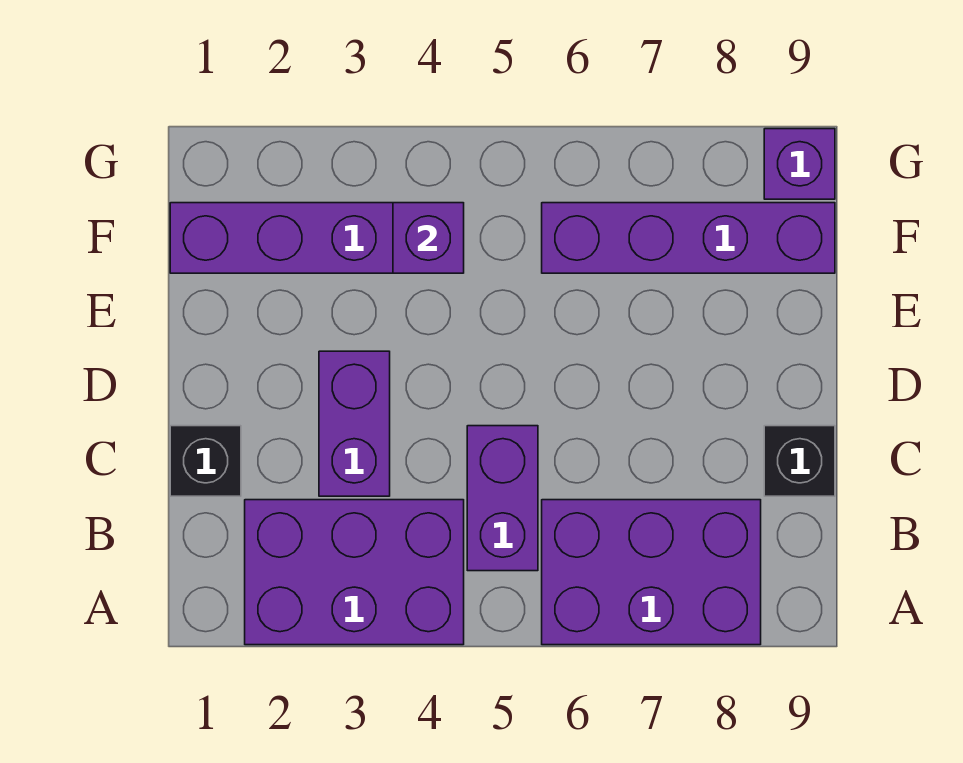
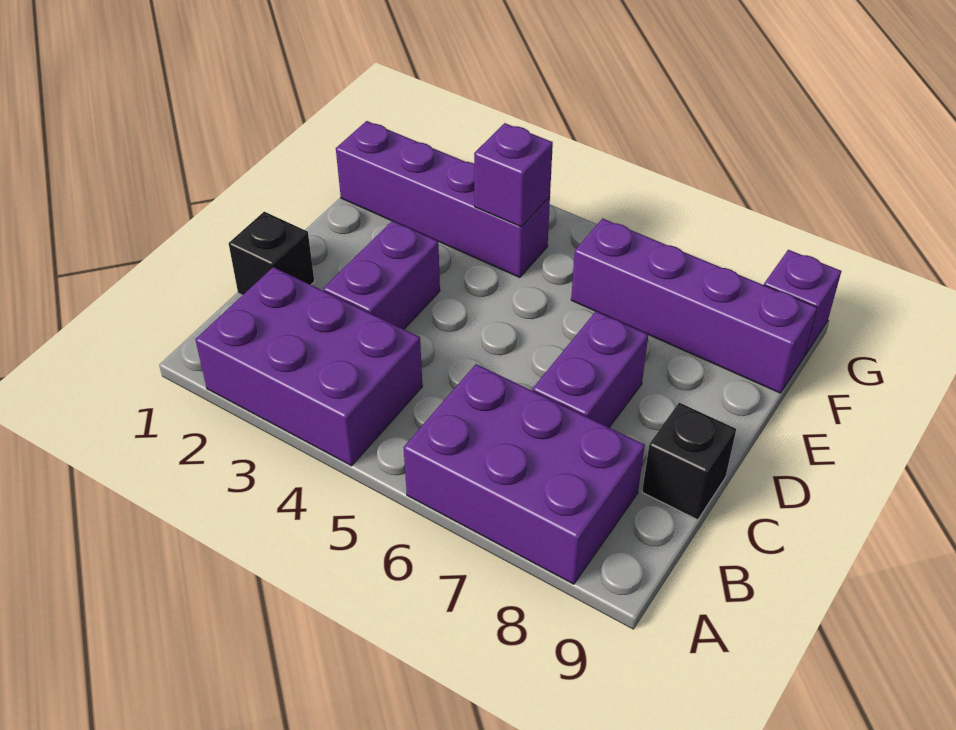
purple brick B5:C5 level 1 -> purple brick C7:D7 level 1

